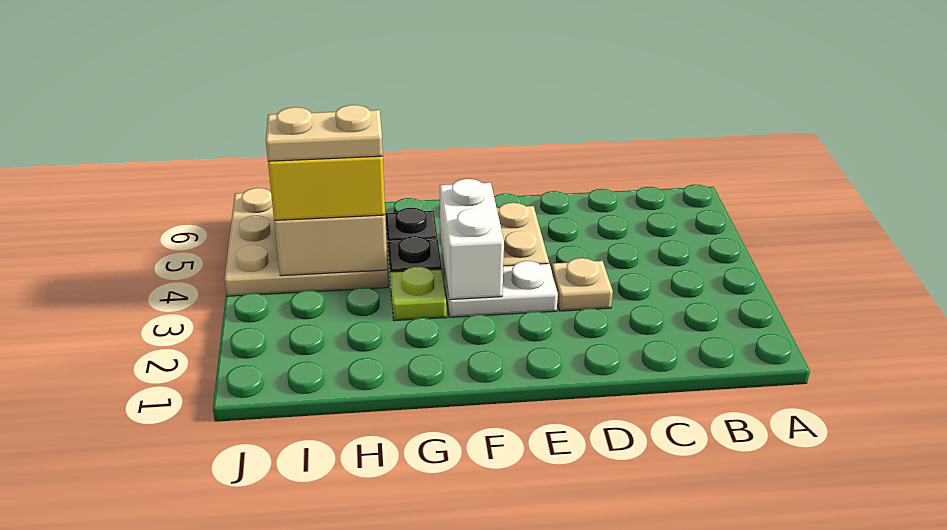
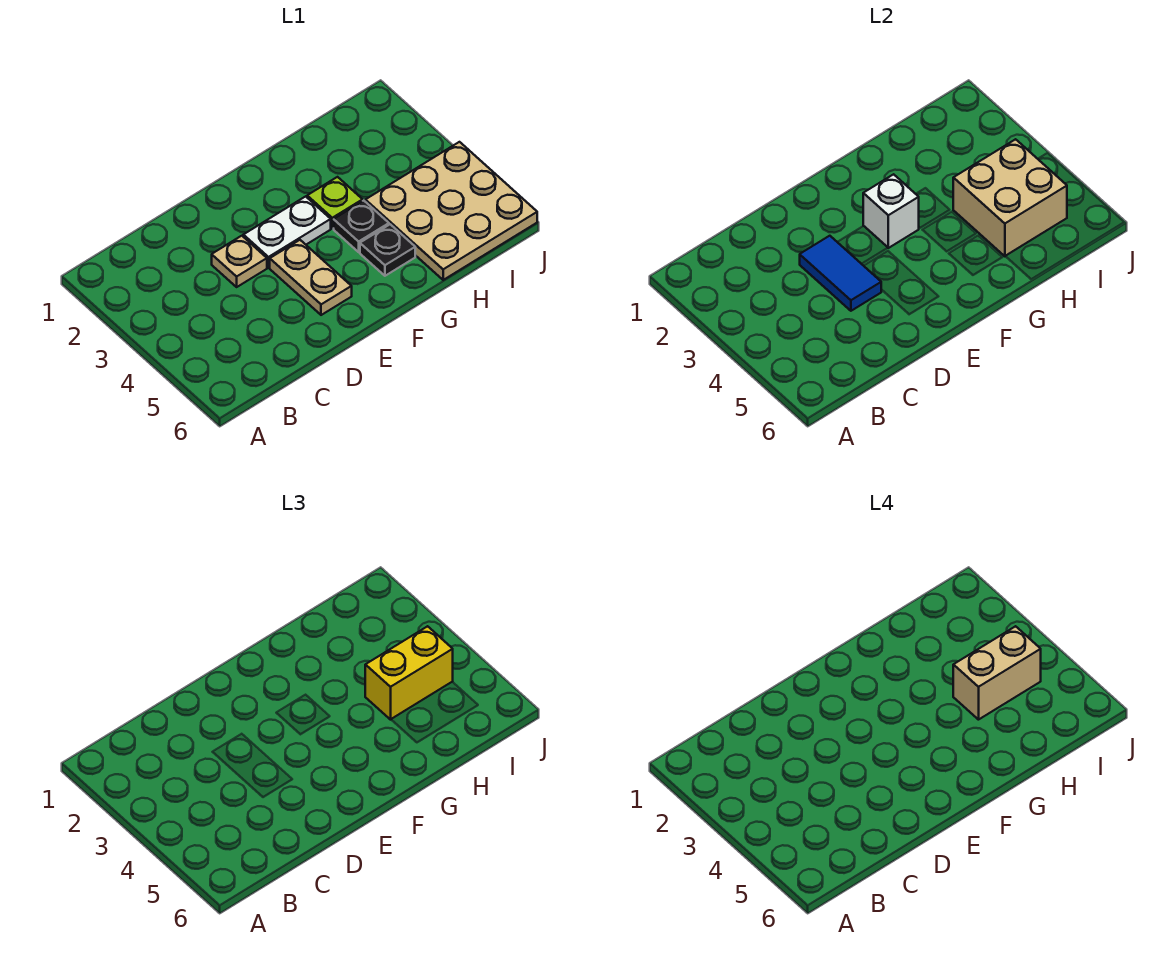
none -> blue tile D3:D4 level 2
white brick F3:F4 level 2 -> white brick F3 level 2
tan plate H4:I4 level 4 -> tan brick H4:I4 level 4

